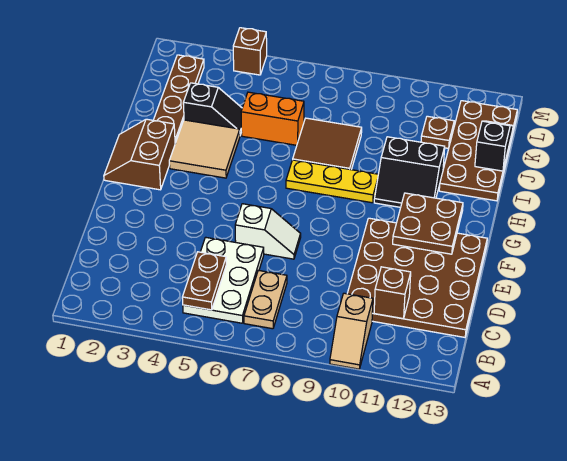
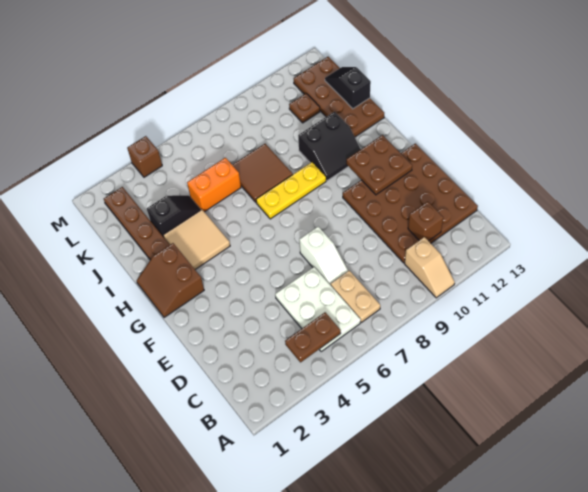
brown plate B5:C5 level 2 -> brown plate B4:B5 level 2
white slope E6:E7 level 1 top 6 -> white slope D7:E7 level 1 top E

